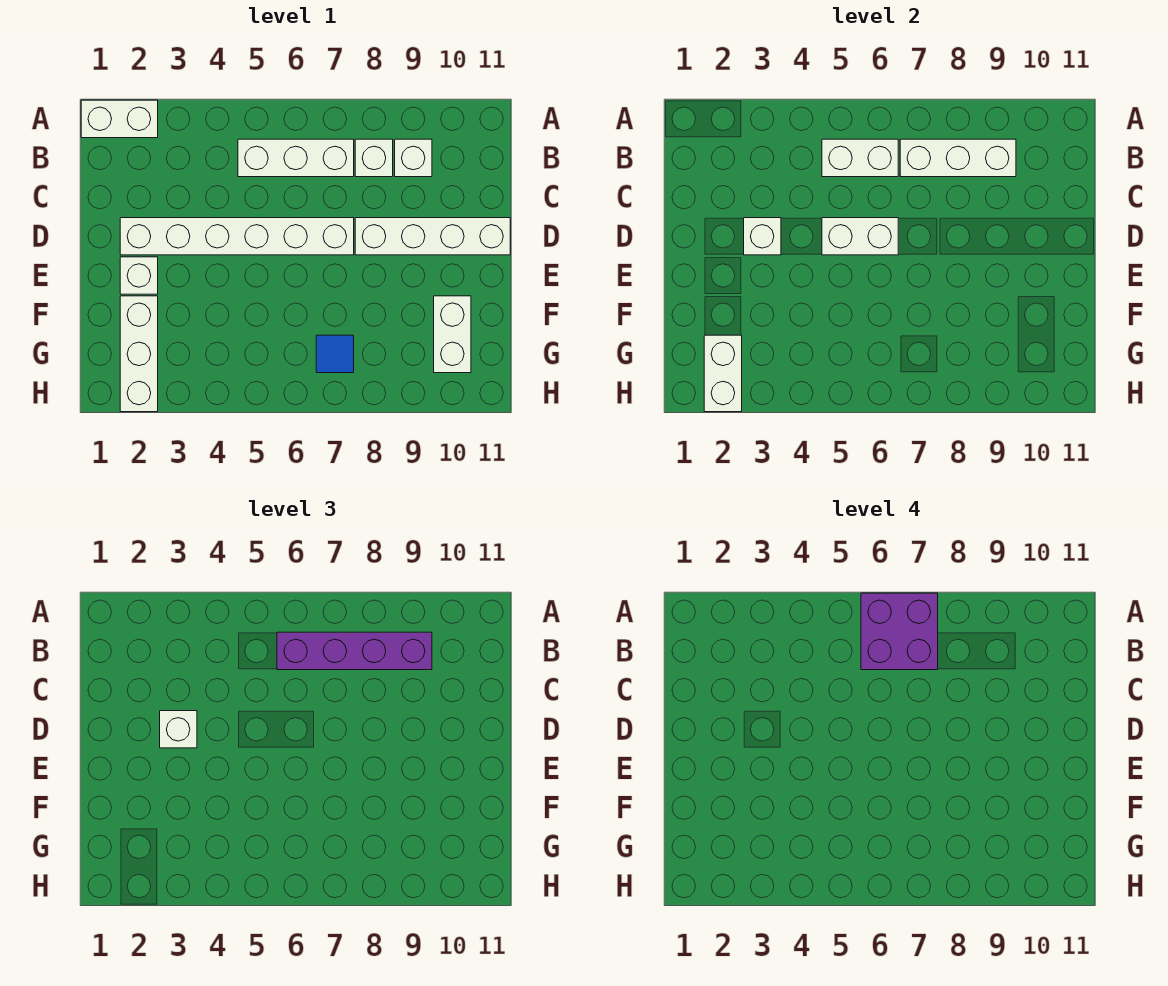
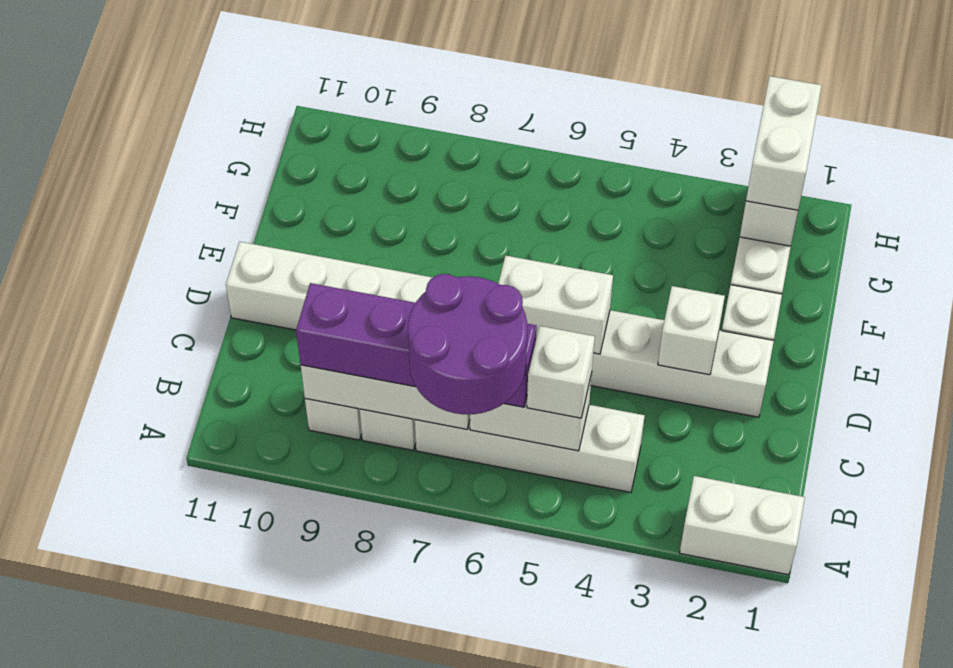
purple brick A6:B7 level 4 -> purple round brick A6:B7 level 4
white brick B5:B7 level 1 -> white brick B4:B7 level 1
white brick D3 level 3 -> white brick B5 level 3
white brick F10:G10 level 1 -> white brick G2:H2 level 3
blue tile G7 level 1 -> none

